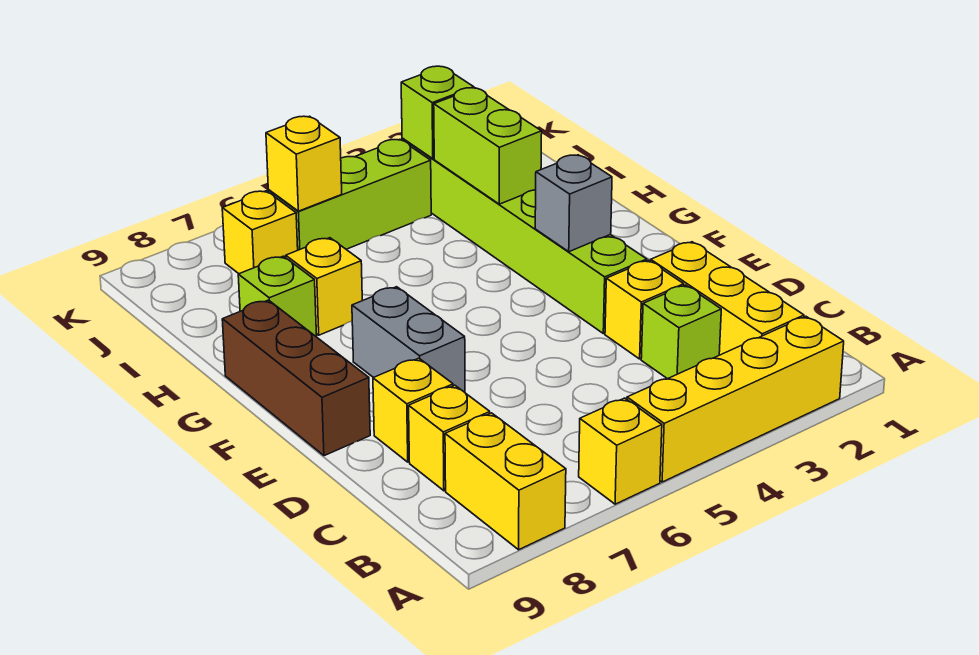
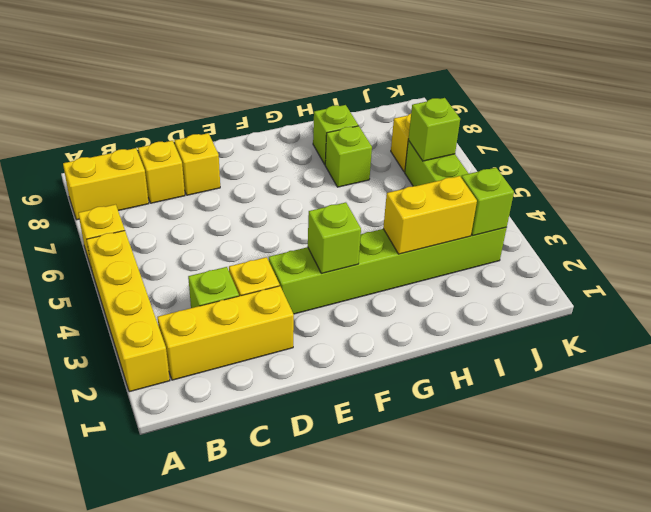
grey brick E7:F7 level 1 -> none
brown brick E9:G9 level 1 -> none
grey brick F3 level 2 -> lime brick F3 level 2
lime brick H3:I3 level 2 -> yellow brick H3:I3 level 2
yellow brick H7 level 1 -> lime brick H7 level 1
yellow brick J6 level 2 -> lime brick J6 level 2

